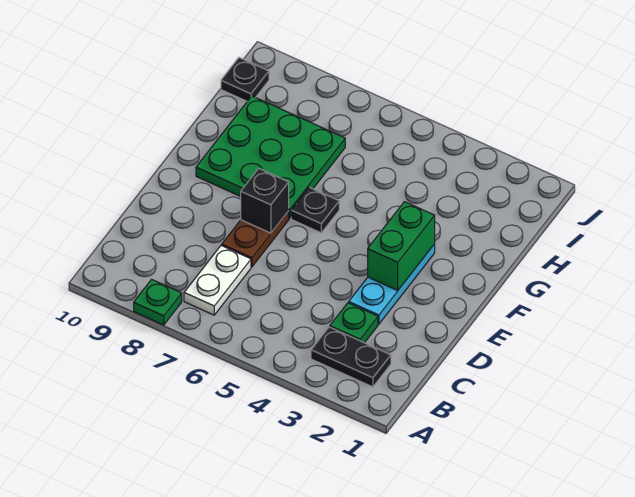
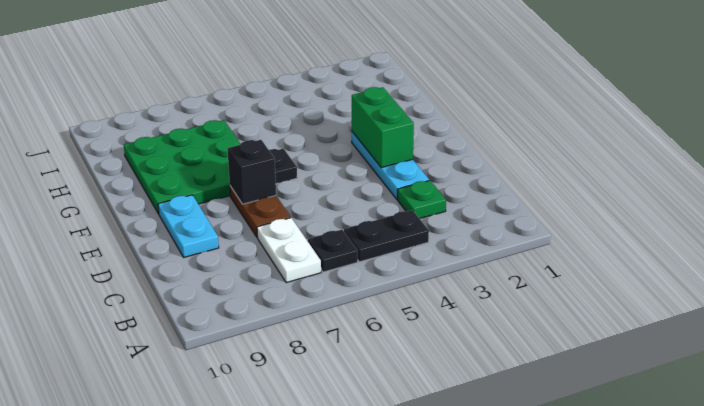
green plate A8 level 1 -> none
black plate B2:B3 level 1 -> black plate B4:B5 level 1
none -> cyan plate D9:E9 level 1
black plate I10 level 1 -> black plate B6 level 1

